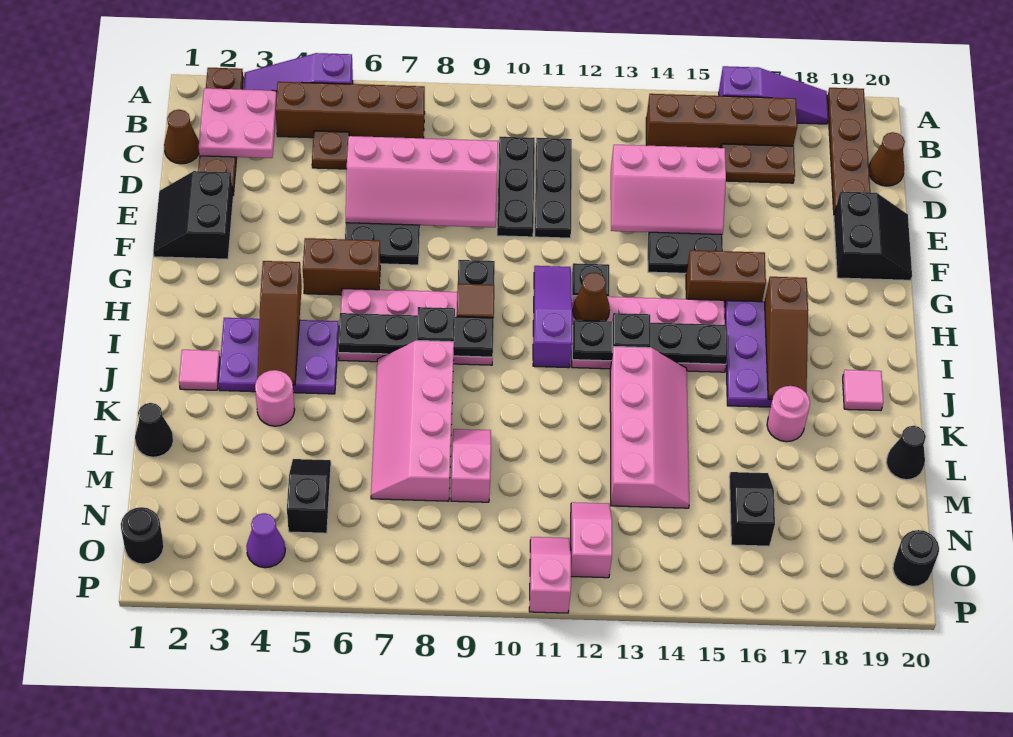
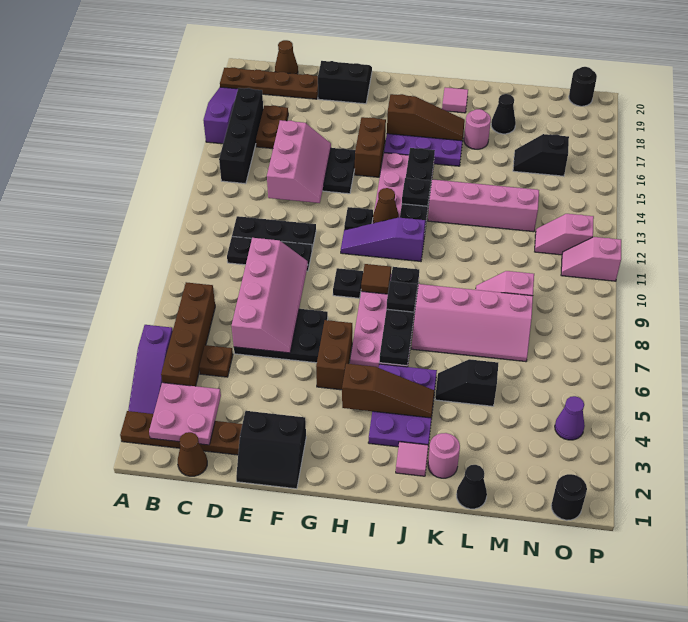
brown brick B14:B17 level 1 -> black brick B14:B17 level 1
pink round brick K4 level 1 -> pink round brick K2 level 1
black cone L20 level 1 -> black cone L18 level 1
black slope M5:N5 level 1 top N -> black slope K5:L5 level 1 top L

